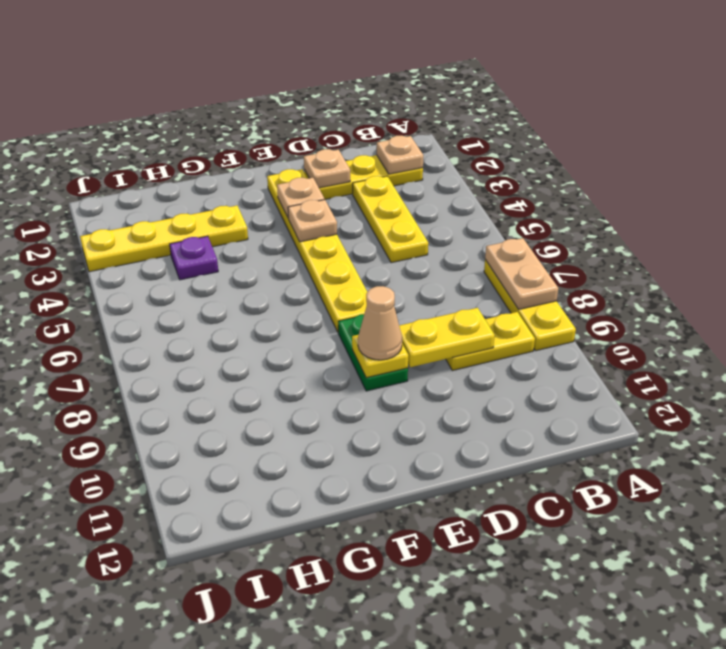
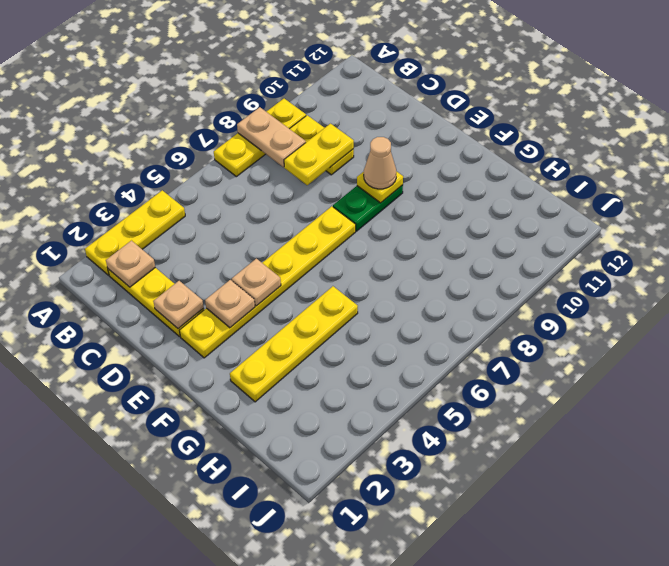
tan plate A7:A8 level 2 -> tan plate A8:B8 level 2
yellow plate C3:C5 level 1 -> yellow plate A2:A4 level 1
yellow plate C9:D9 level 2 -> yellow plate C8:C9 level 2
yellow plate G3:J3 level 1 -> yellow plate G2:G5 level 1
purple plate H4 level 1 -> none

